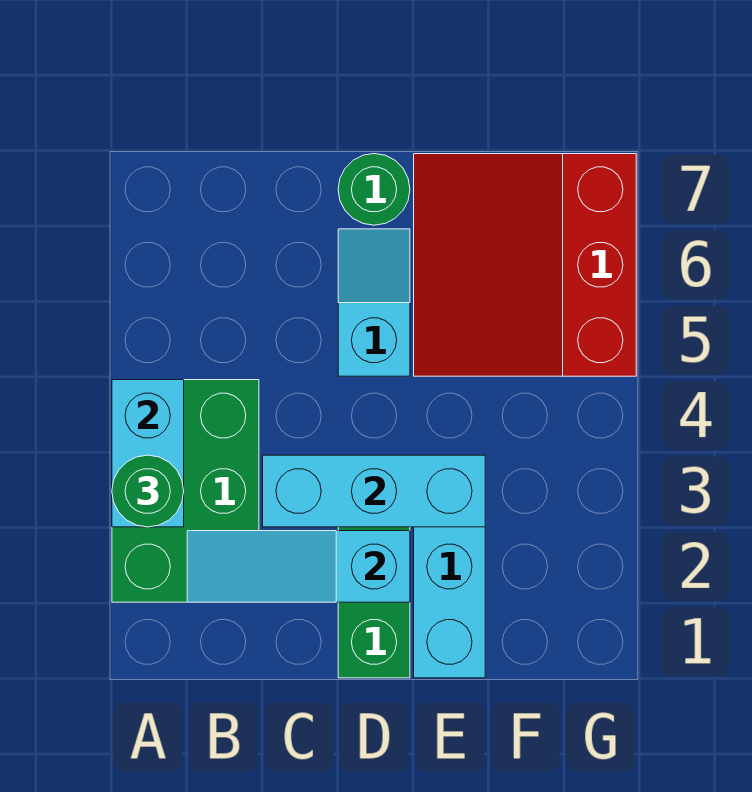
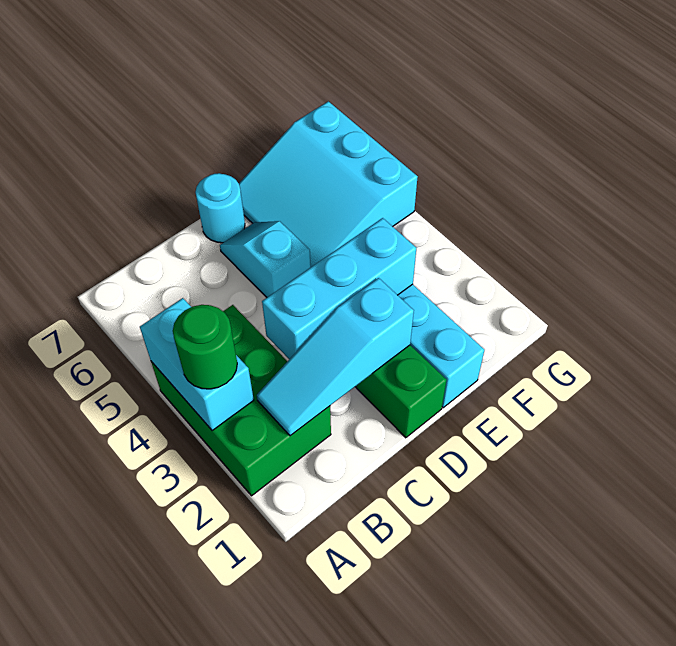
green round brick D7 level 1 -> cyan round brick D7 level 1
red slope E5:G7 level 1 top G -> cyan slope E5:G7 level 1 top G

